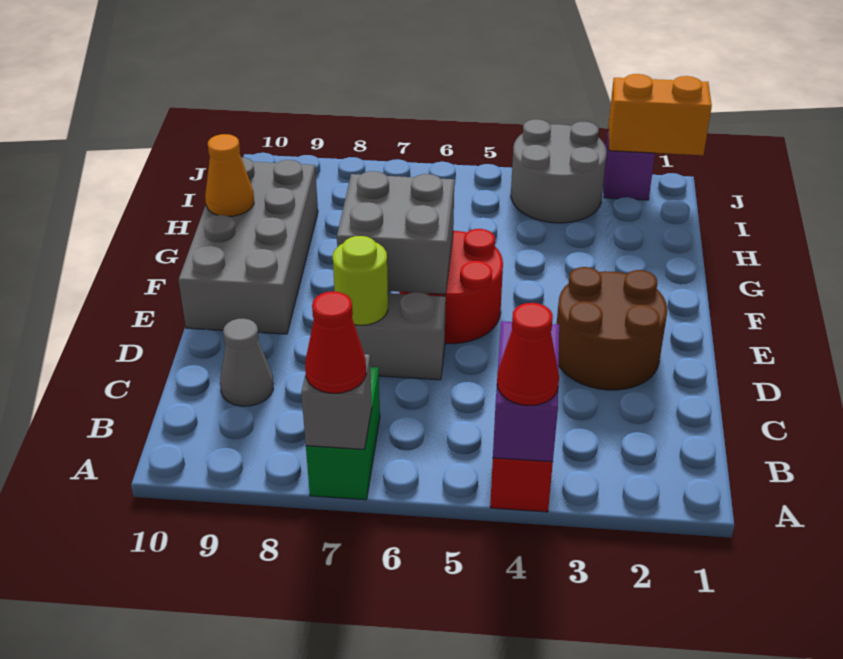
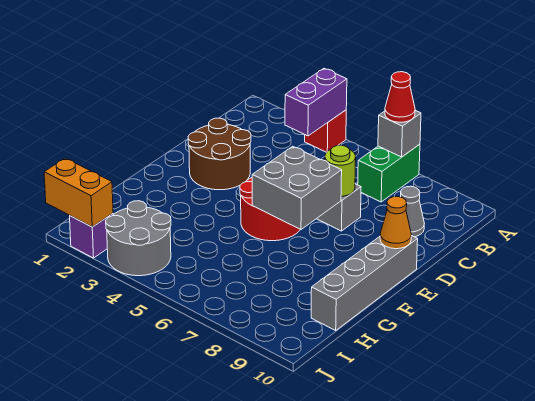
red cone A4 level 3 -> none
grey brick E9:H10 level 1 -> grey brick E10:H10 level 1
orange cone G10 level 2 -> orange cone E10 level 2

